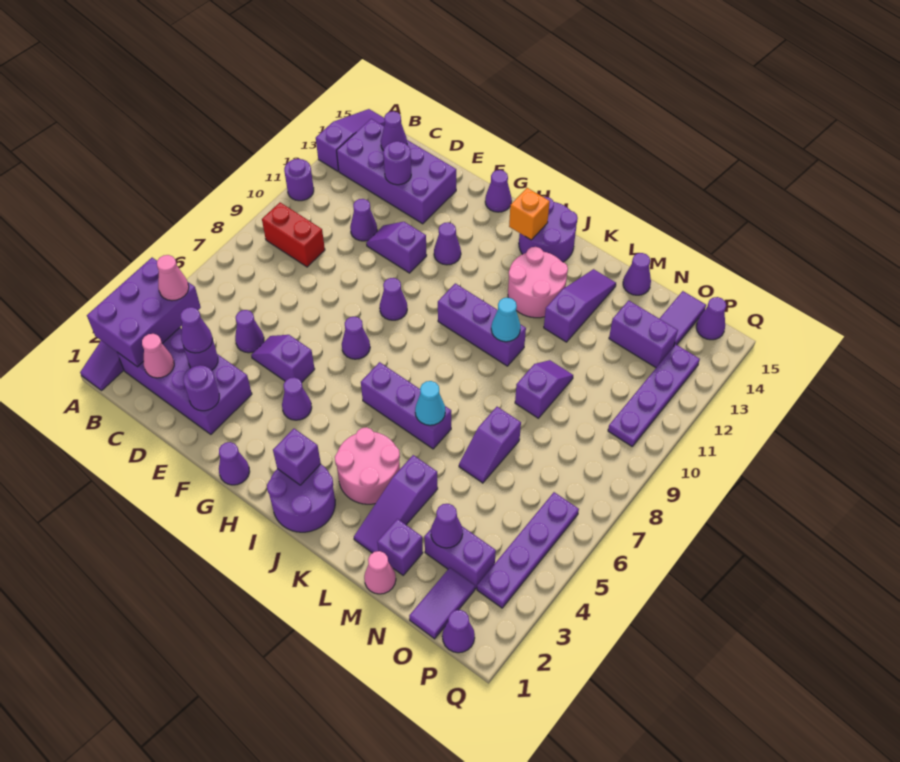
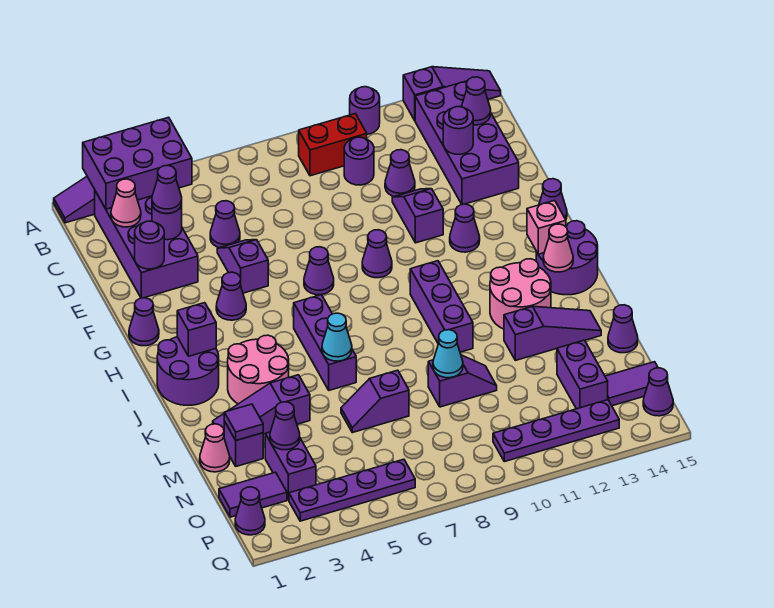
pink cone B4 level 3 -> pink cone J14 level 2
red brick B9:C9 level 1 -> red brick B9:B10 level 1
none -> purple round brick C10 level 1
orange brick I14 level 2 -> pink brick I14 level 2
cyan cone K10 level 2 -> cyan cone M9 level 2
none -> purple tile M2 level 2

